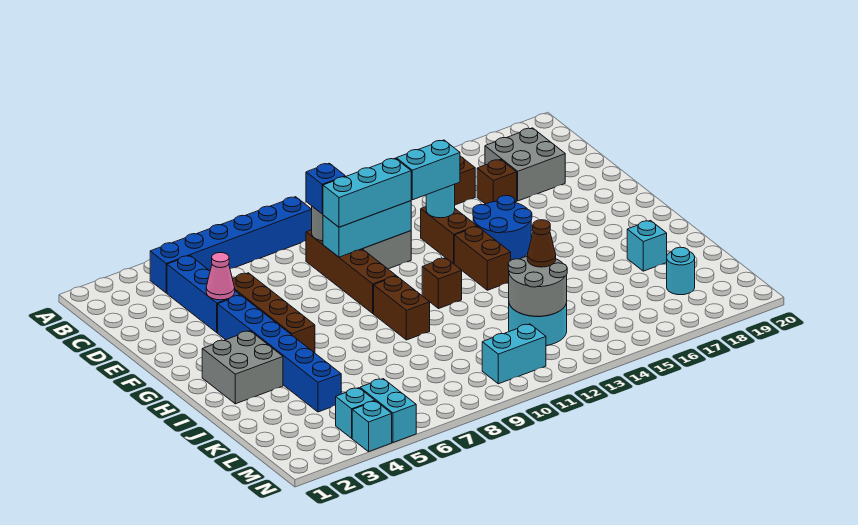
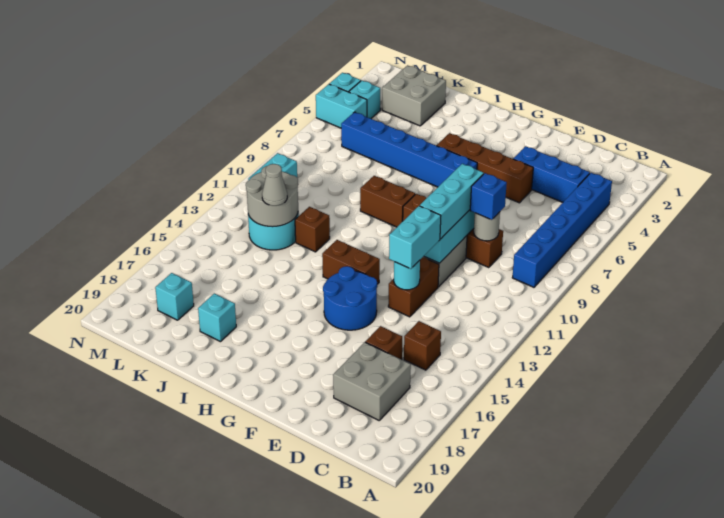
pink cone E4 level 2 -> none
brown brick E13:F13 level 1 -> brown brick E12:E13 level 1
blue brick F4:K4 level 1 -> blue brick G6:L6 level 1
grey brick H2:I3 level 1 -> grey brick K2:L3 level 1
brown brick H11 level 1 -> brown brick J12 level 1
brown cone K13 level 3 -> grey cone K13 level 3
cyan round brick L18 level 1 -> cyan brick L18 level 1

